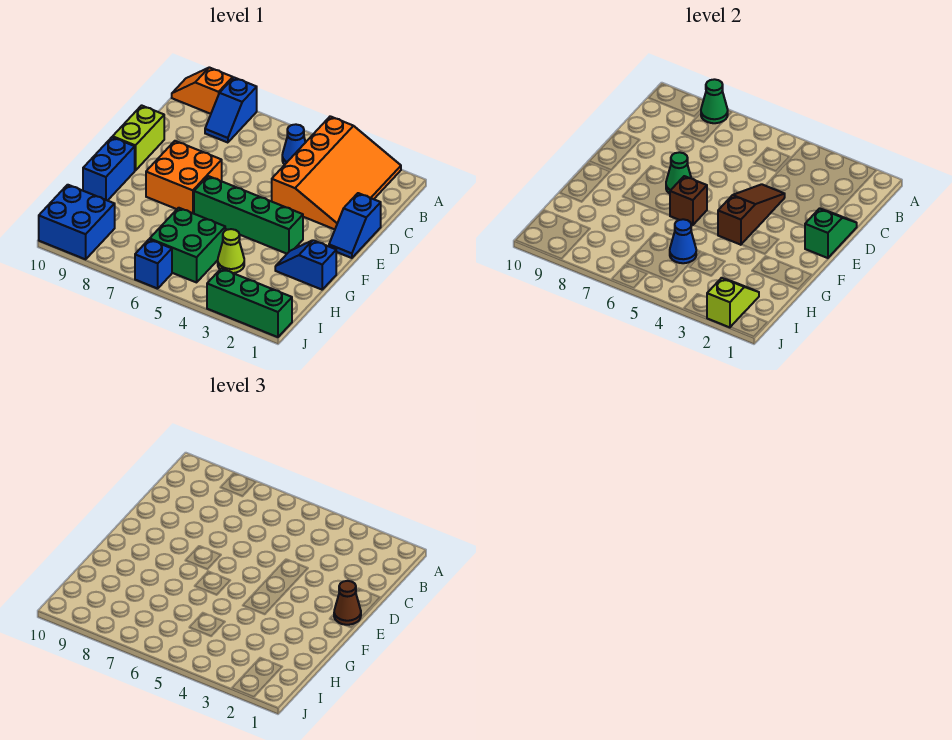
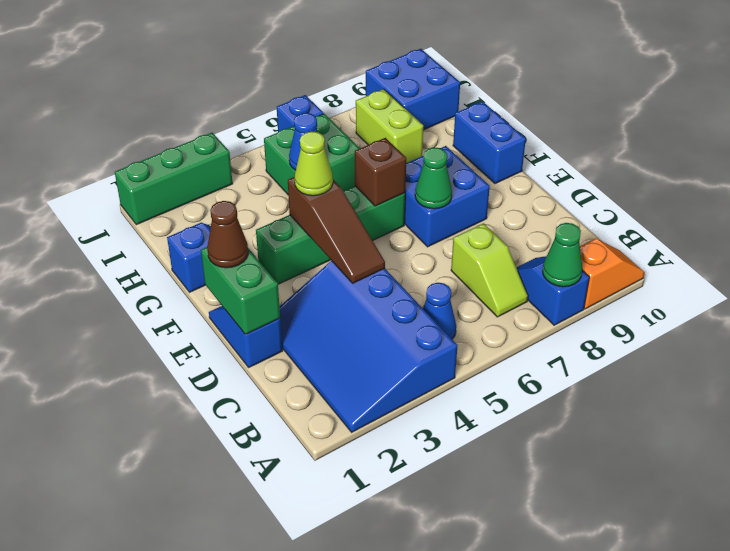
orange slope A2:D4 level 1 top 4 -> blue slope A2:D4 level 1 top 4
green slope D1:E1 level 2 top E -> green brick D1:E1 level 2
lime brick D10:E10 level 1 -> lime brick H8:I8 level 1
orange brick E7:F8 level 1 -> blue brick E7:F8 level 1
lime cone H4 level 1 -> lime cone F4 level 3
lime slope I2:J2 level 2 top J -> lime slope B7:C7 level 1 top C

